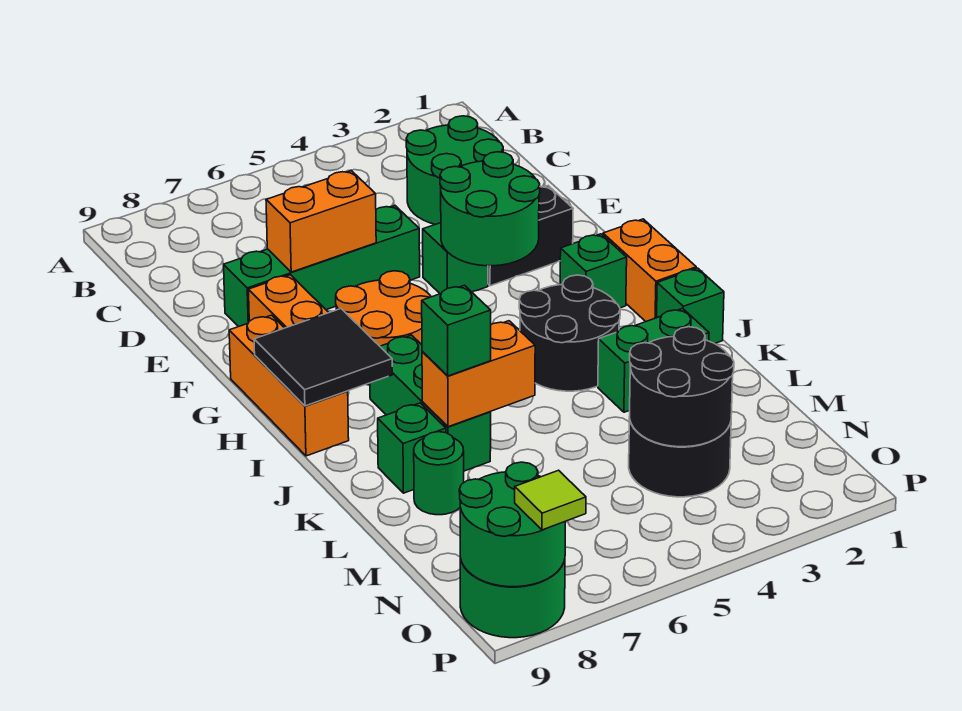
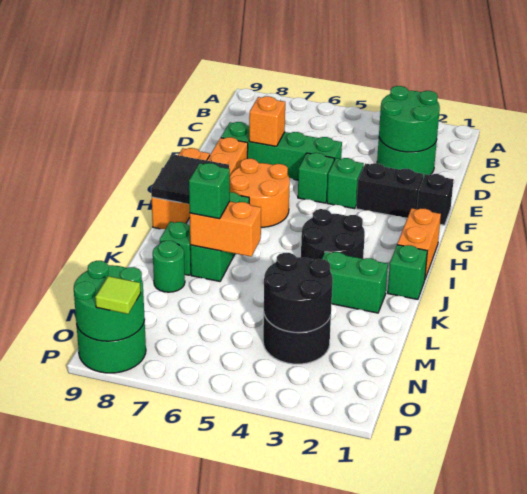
orange brick E6:E7 level 2 -> orange brick E7 level 2
none -> black brick F1 level 1
green round brick F3:G4 level 2 -> green round brick C2:D3 level 2
green brick H2 level 1 -> green brick F5 level 1

